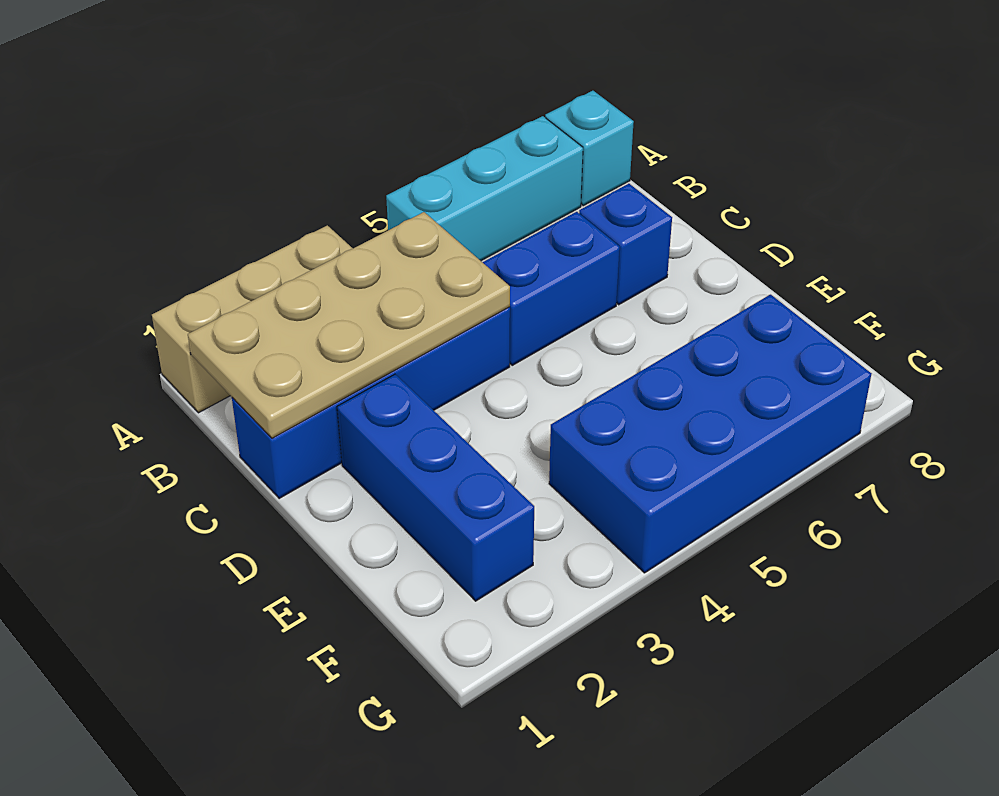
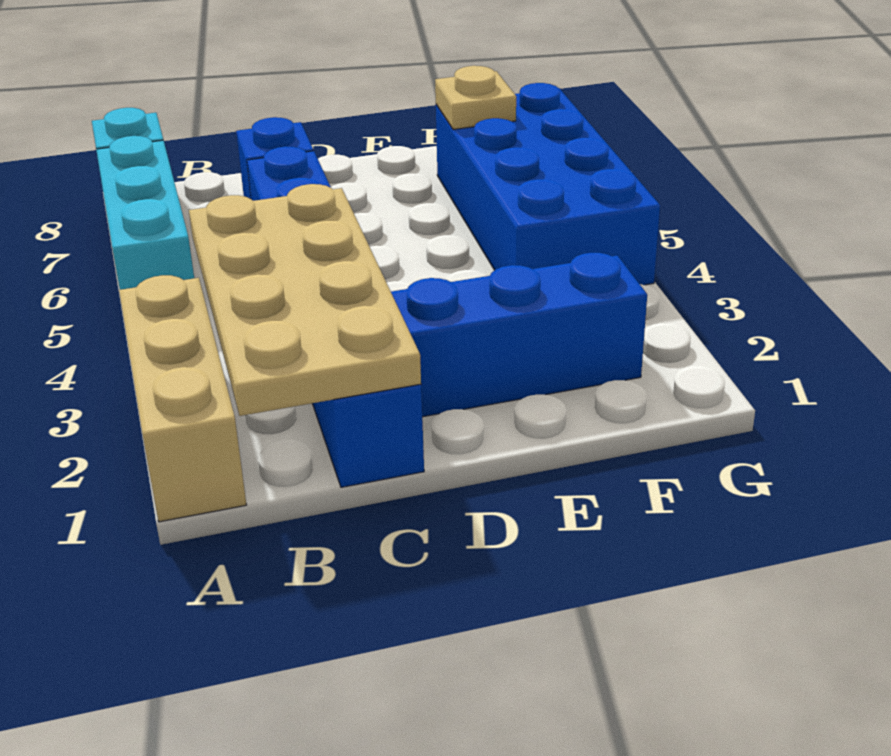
none -> tan plate F7 level 2

